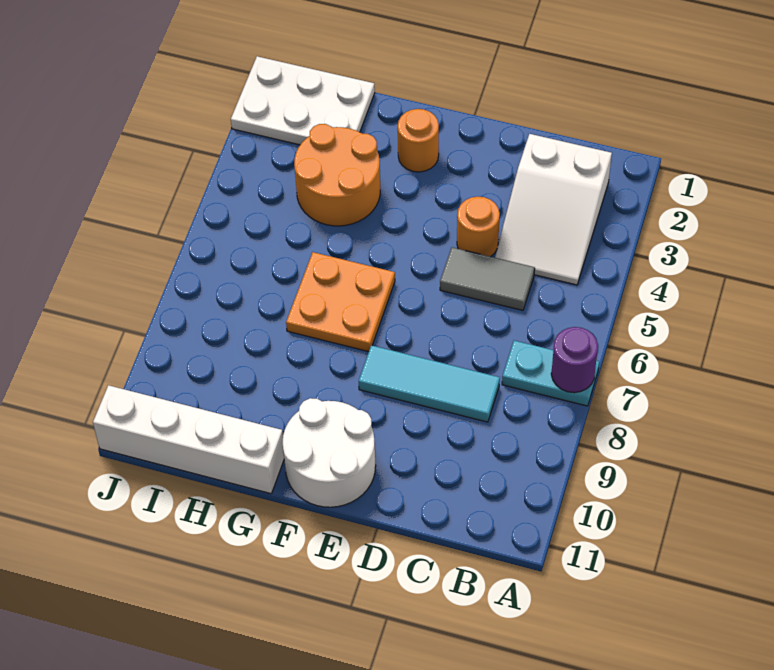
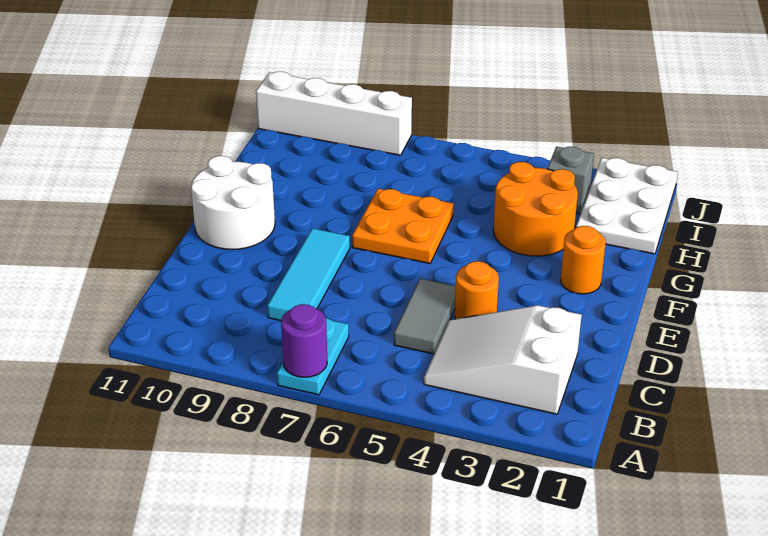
white brick G11:J11 level 1 -> white brick J8:J11 level 1
none -> grey brick I3 level 1

